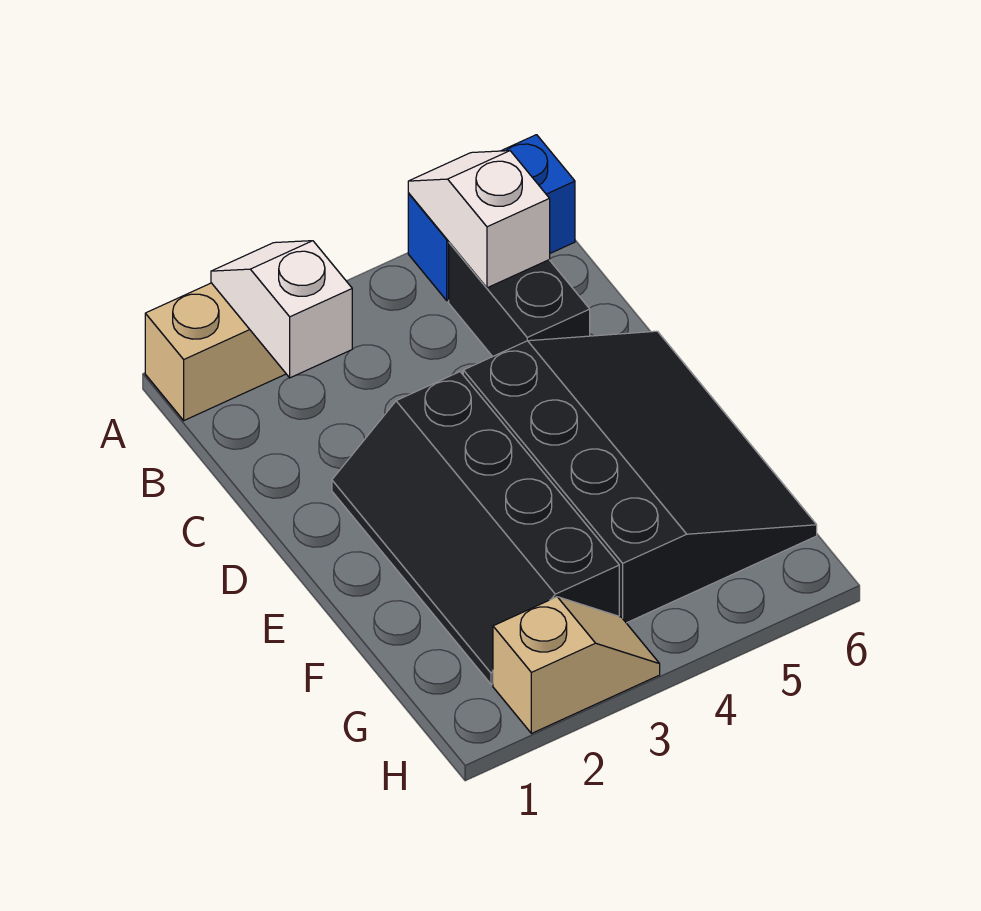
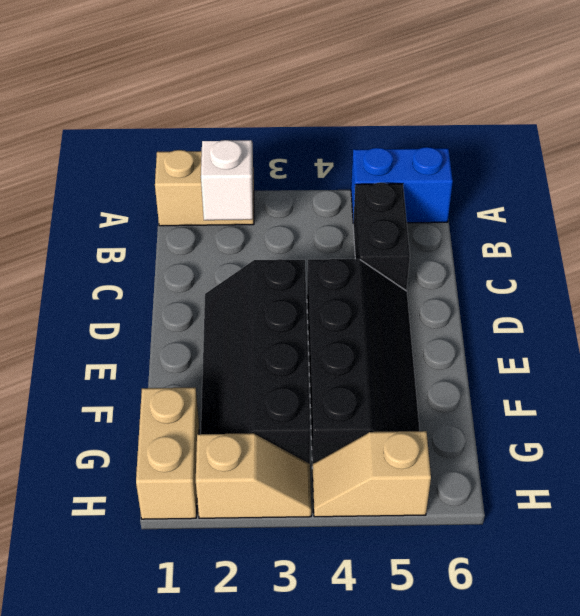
white slope A5:B5 level 2 top B -> none
black slope D4:G6 level 1 top 4 -> black slope D4:G5 level 1 top 4
none -> tan brick G1:H1 level 1
none -> tan slope H4:H5 level 1 top 5

